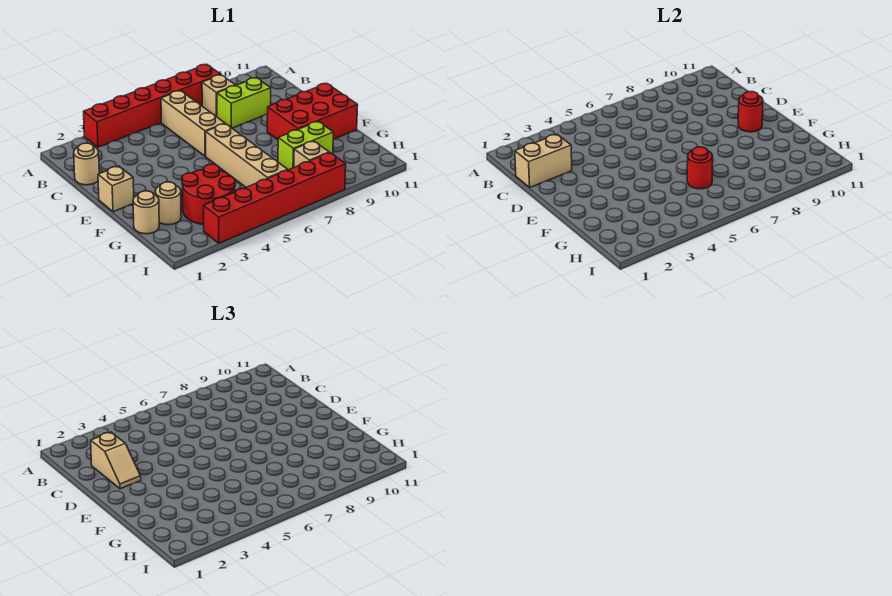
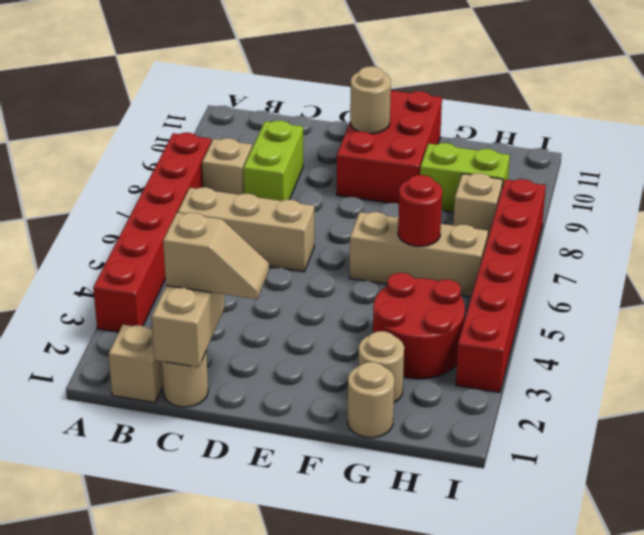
tan brick E1 level 1 -> tan brick B1 level 1
tan brick E6:H6 level 1 -> tan brick F6:H6 level 1
red round brick E10 level 2 -> tan round brick E10 level 2
lime brick G8:G9 level 1 -> lime brick G9:H9 level 1

